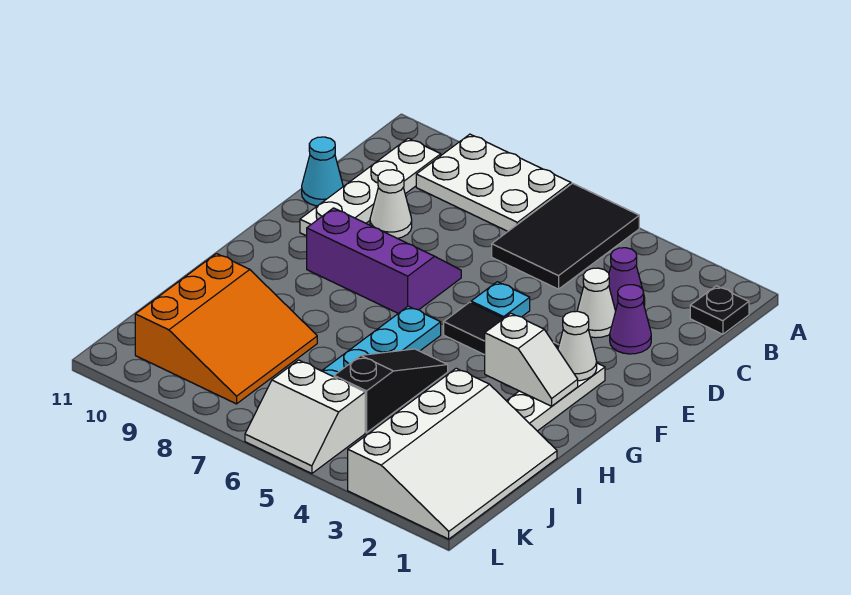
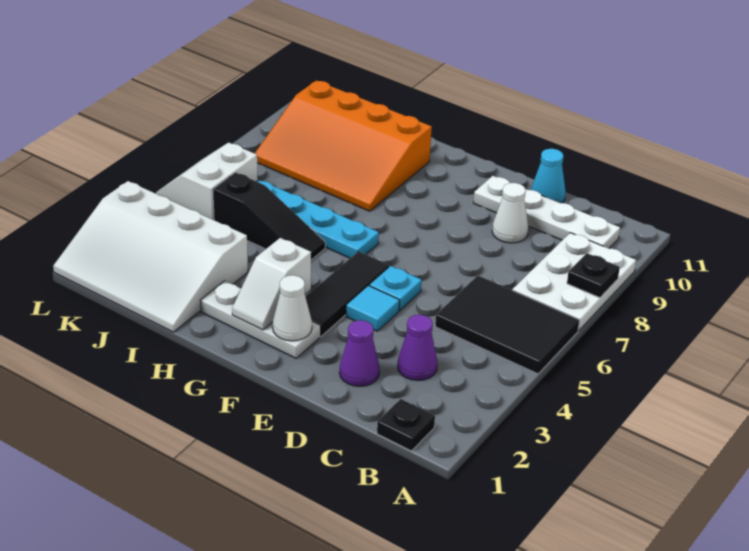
none -> black plate A8 level 2
white cone D3 level 1 -> none
none -> cyan tile E4 level 1
purple slope E7:F9 level 1 top F -> none
orange slope I8:K10 level 1 top 10 -> orange slope H8:K10 level 1 top 10

